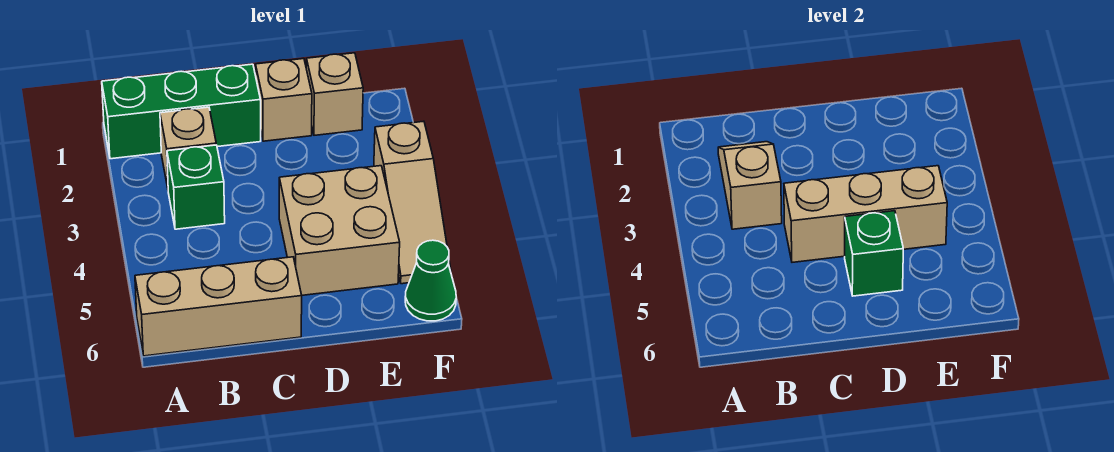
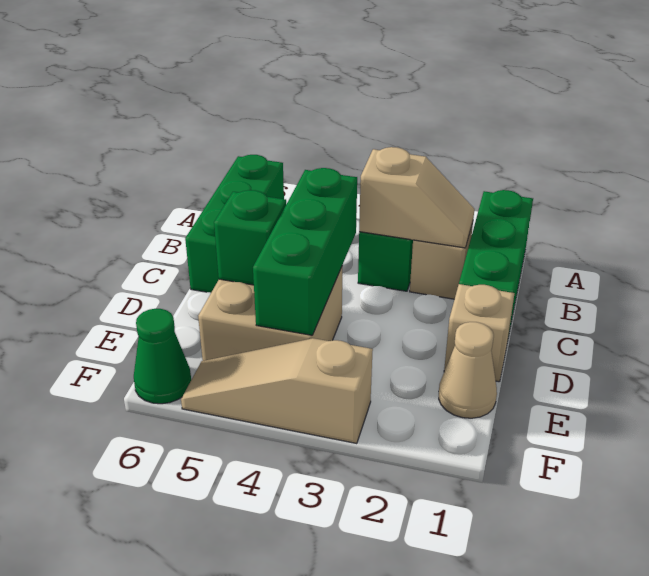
tan brick A6:C6 level 1 -> green brick A6:C6 level 1
tan brick C4:E4 level 2 -> green brick C4:E4 level 2
tan brick E1 level 1 -> tan cone E1 level 1

